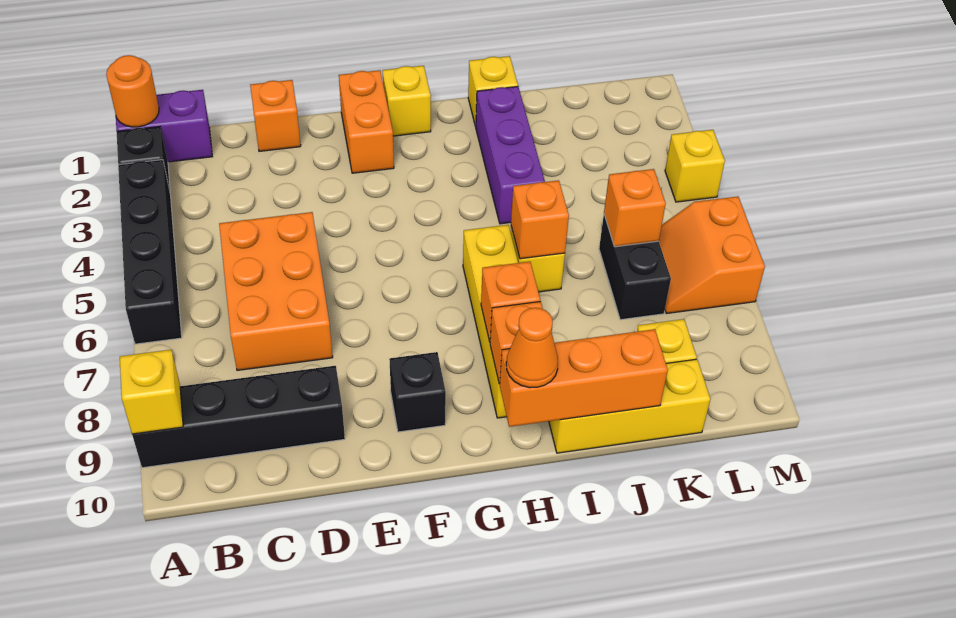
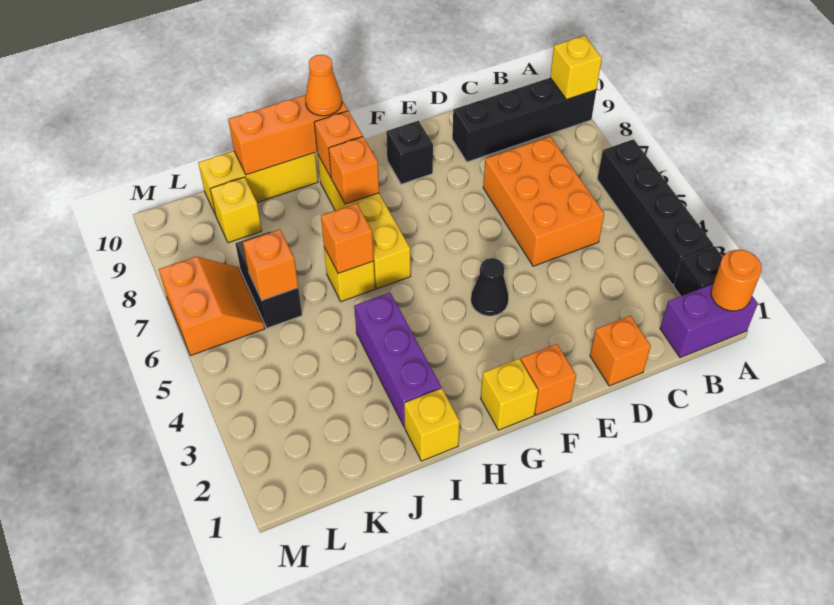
orange brick F1:F2 level 1 -> orange brick F1 level 1
none -> black cone F4 level 1
yellow brick M4 level 1 -> none

